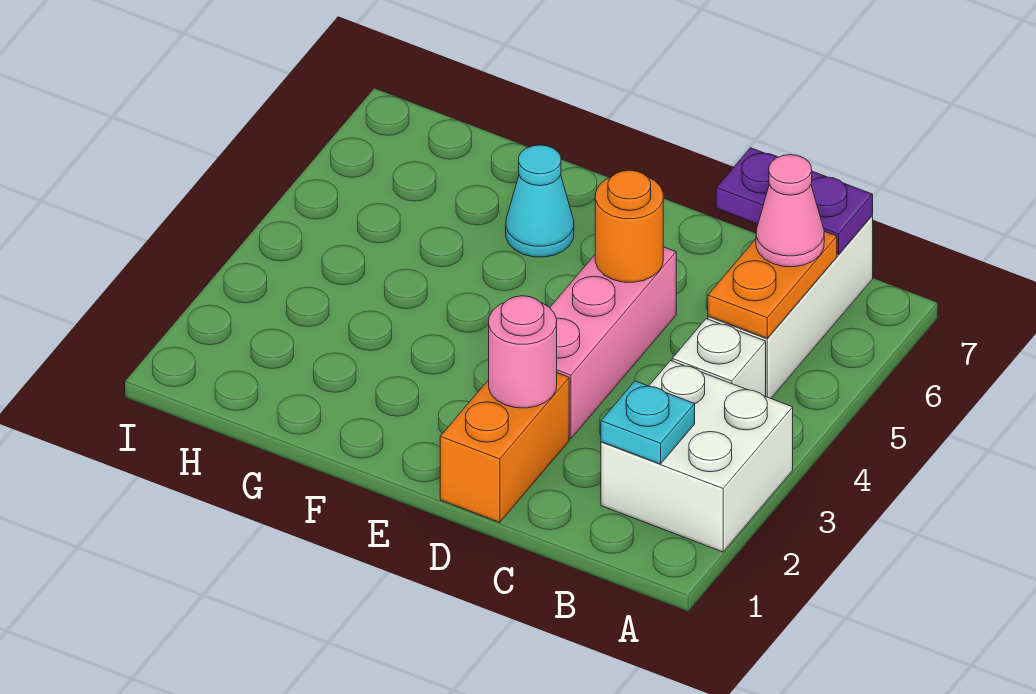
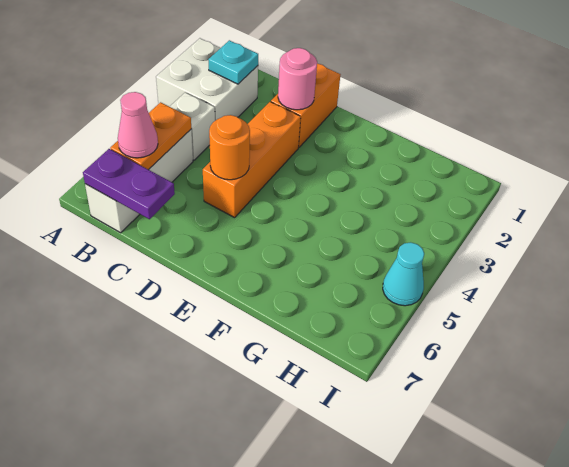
pink brick D3:D5 level 1 -> orange brick D3:D5 level 1
cyan cone F6 level 1 -> cyan cone I5 level 1

